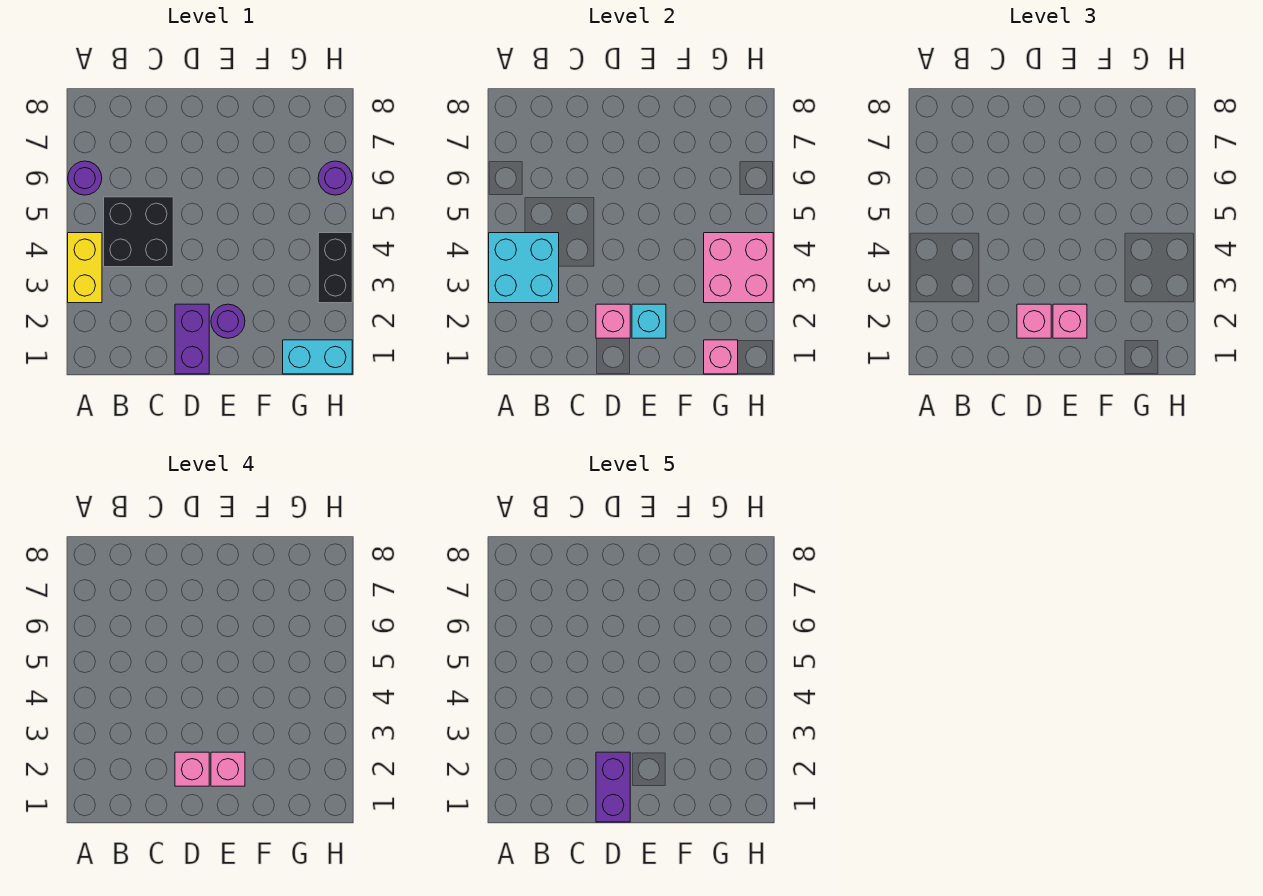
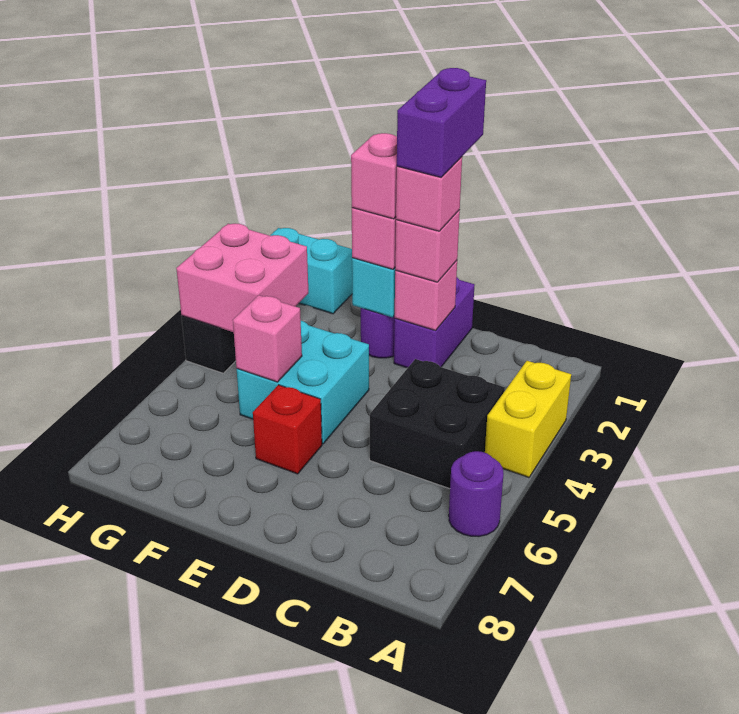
cyan brick A3:B4 level 2 -> cyan brick E4:F5 level 1
none -> red brick E6 level 1
pink brick G1 level 2 -> pink brick F5 level 2
purple round brick H6 level 1 -> none

